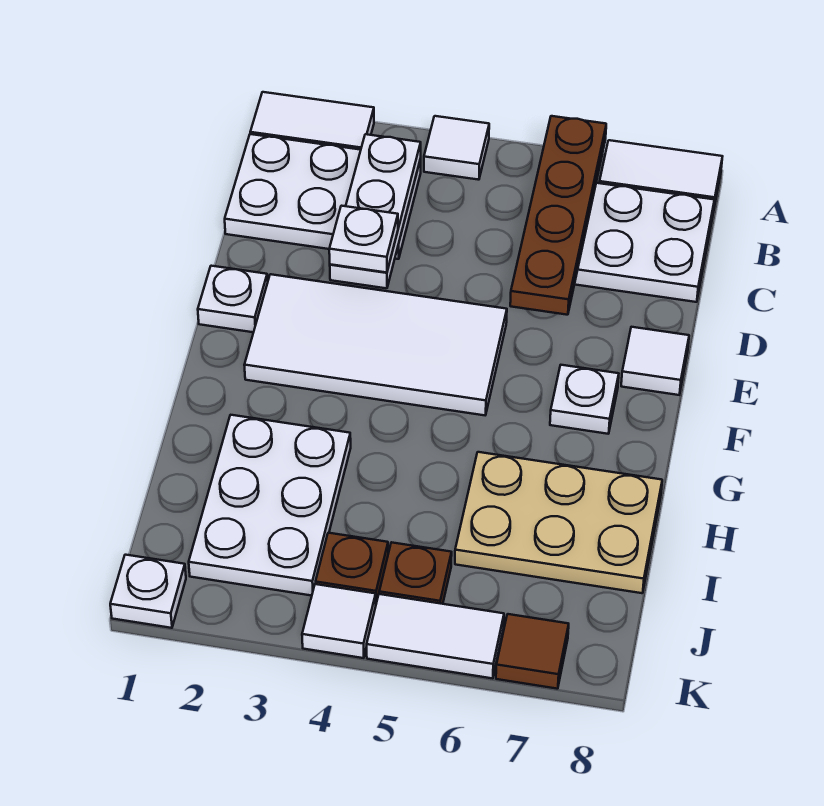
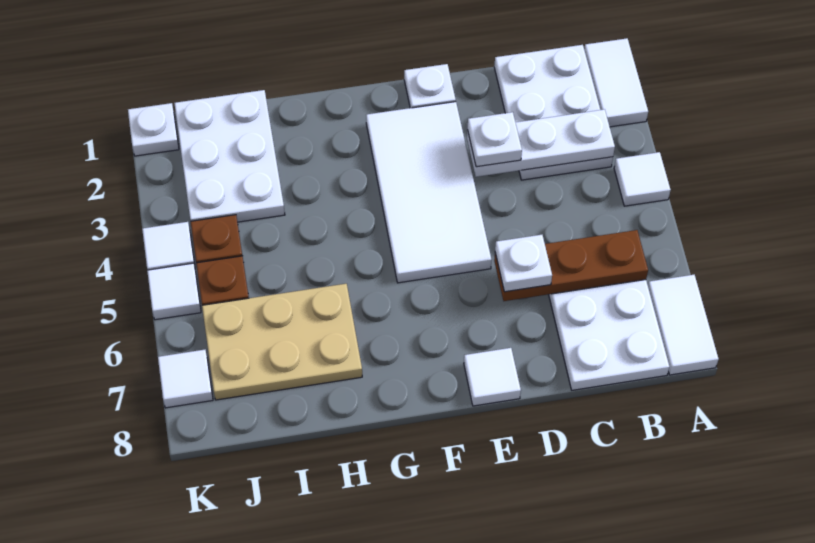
brown plate A6:D6 level 2 -> brown plate B6:D6 level 2
white plate F7 level 1 -> white plate D6 level 3
white plate H2:J3 level 1 -> white plate I1:J3 level 1
tan plate H6:I8 level 1 -> tan plate H6:J7 level 1
white tile K5:K6 level 1 -> white tile K5 level 1
brown tile K7 level 1 -> white tile K7 level 1

